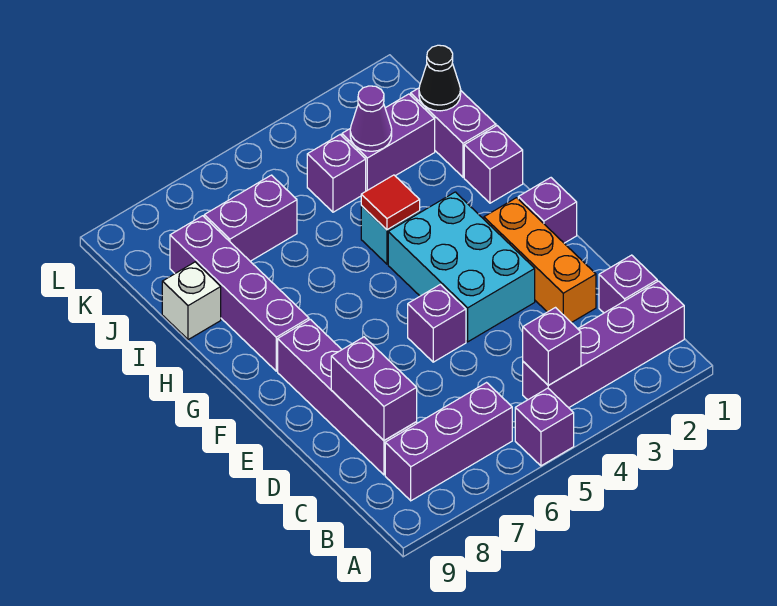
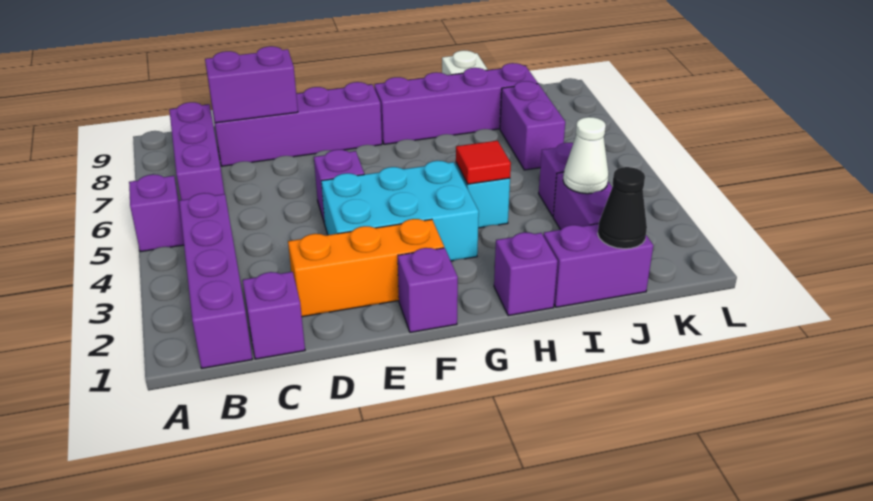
purple brick B4 level 2 -> none
purple cone J3 level 2 -> white cone J3 level 2

